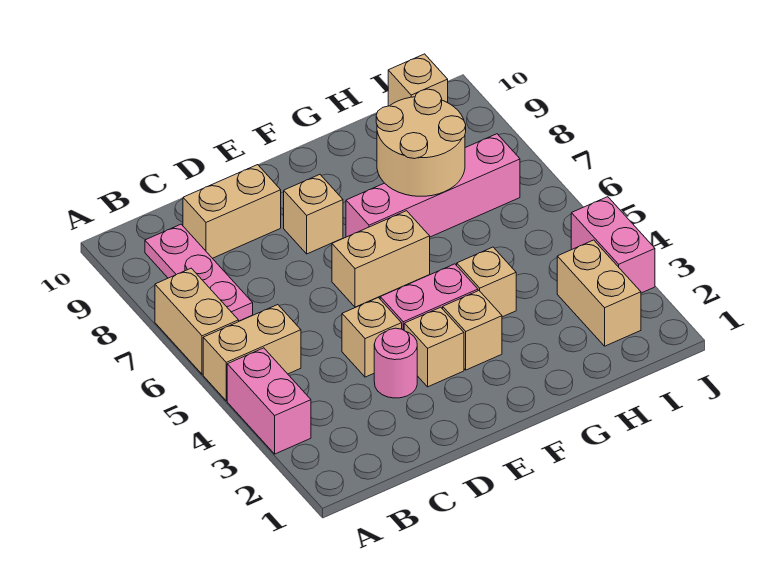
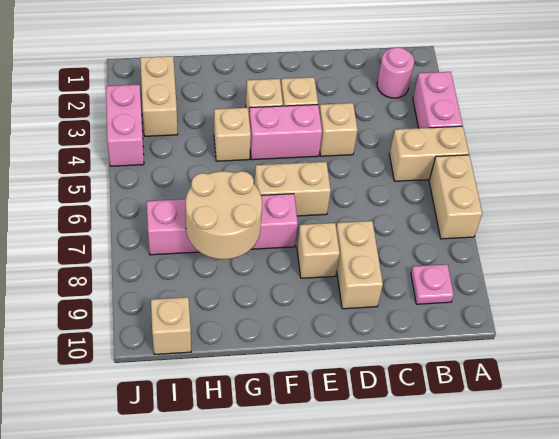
pink plate B7:B9 level 1 -> pink plate B9 level 1
tan brick C9:D9 level 1 -> tan brick D8:D9 level 1
pink round brick D3 level 1 -> pink round brick B2 level 1

